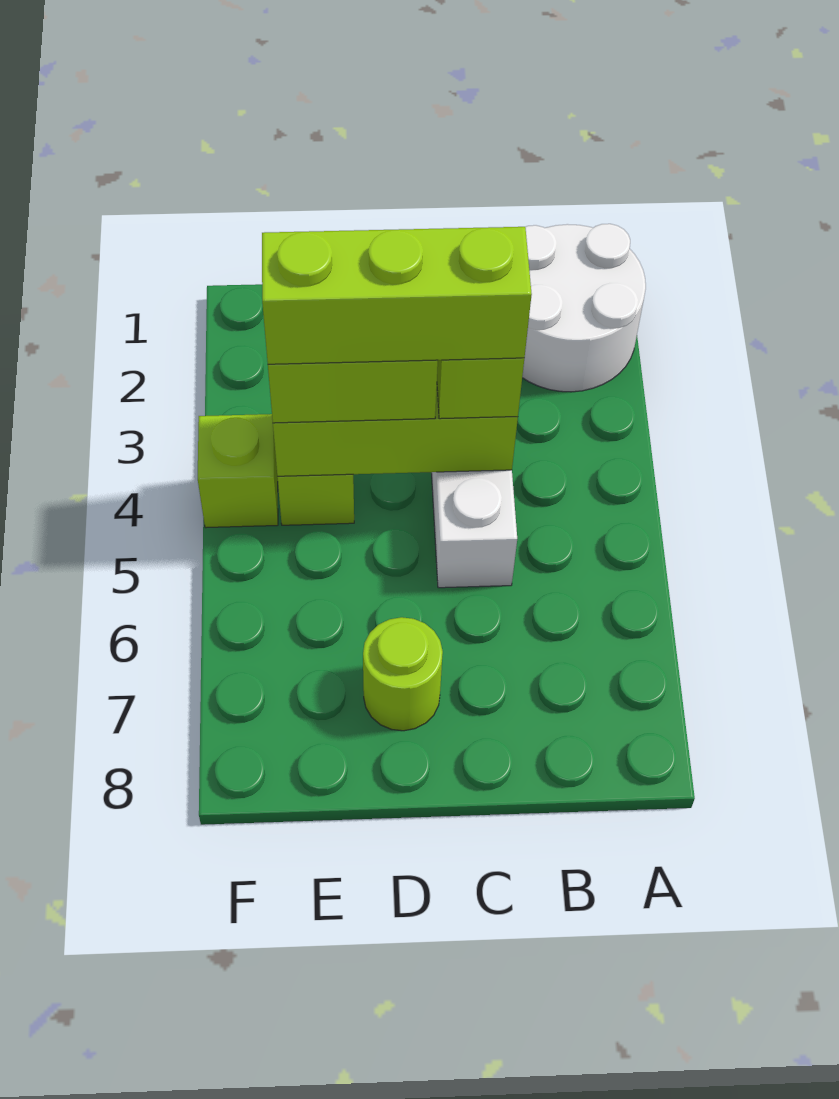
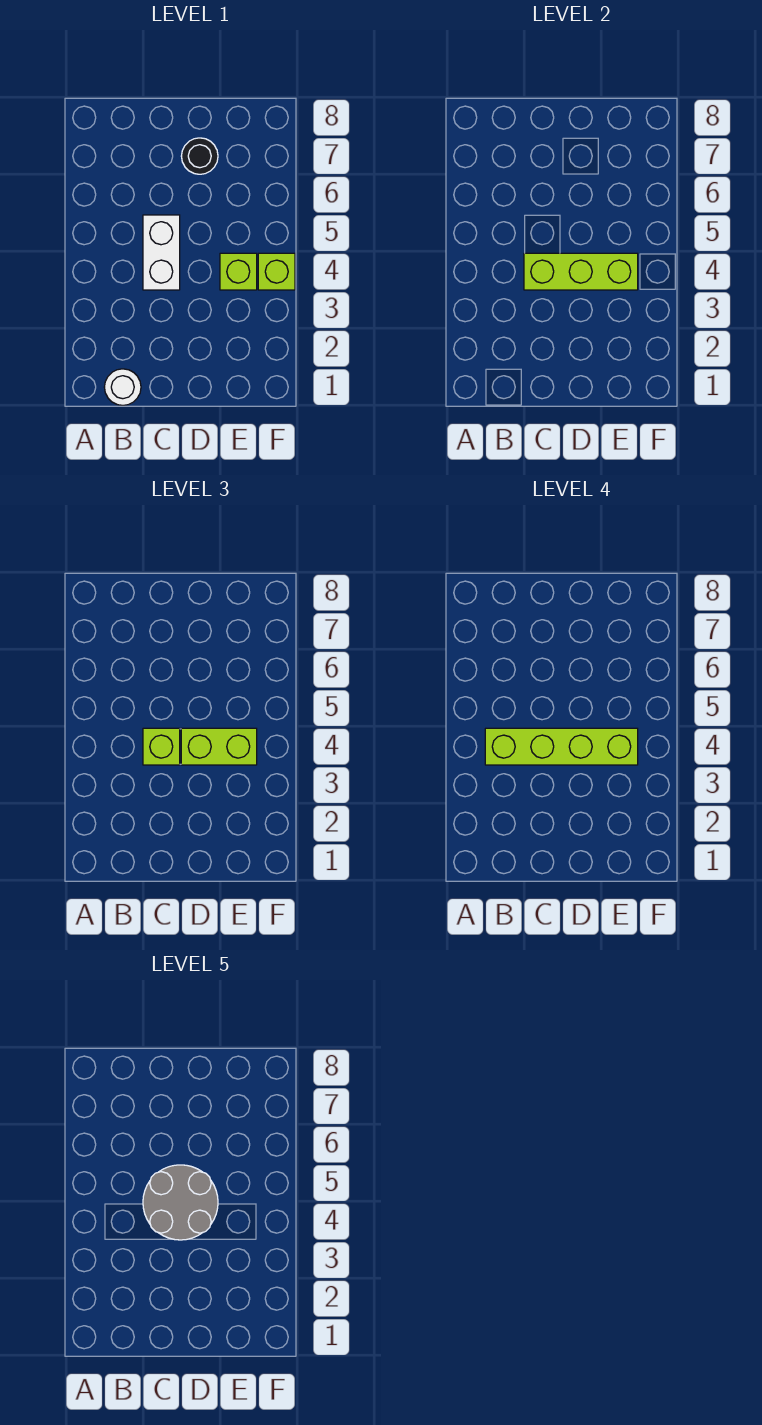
white round brick A1:B2 level 1 -> white round brick B1 level 1
lime brick C4:E4 level 4 -> lime brick B4:E4 level 4
none -> grey round brick C4:D5 level 5
lime round brick D7 level 1 -> black round brick D7 level 1

